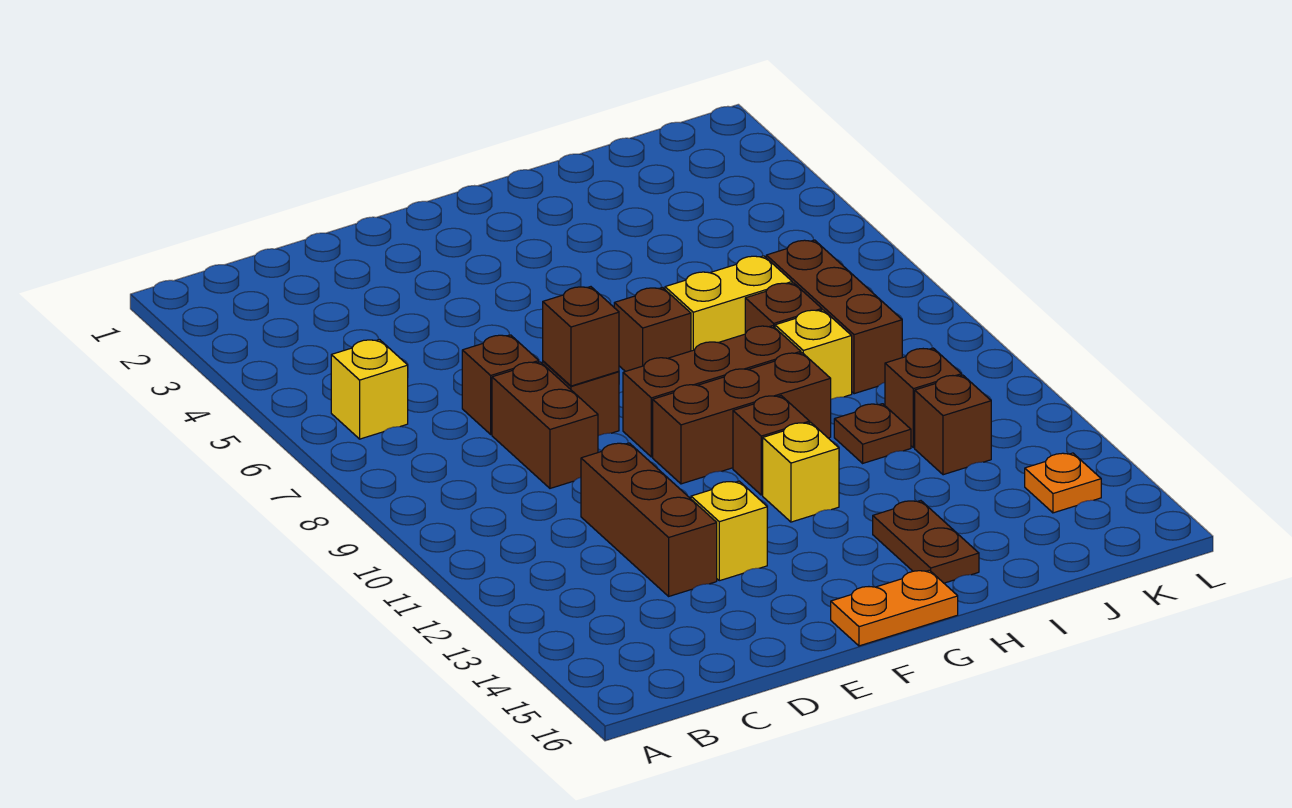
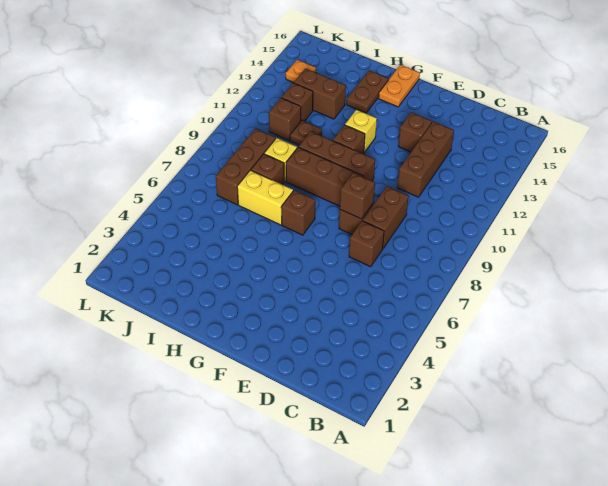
yellow brick B6 level 1 -> none
yellow brick E13 level 1 -> brown brick E13 level 1
orange plate F16:G16 level 1 -> orange plate G15:G16 level 1
none -> brown brick I13:J13 level 1

